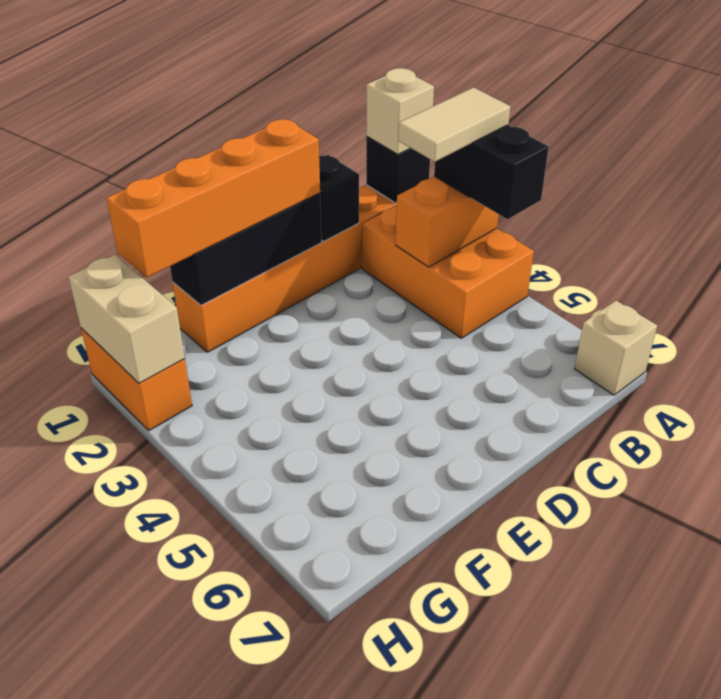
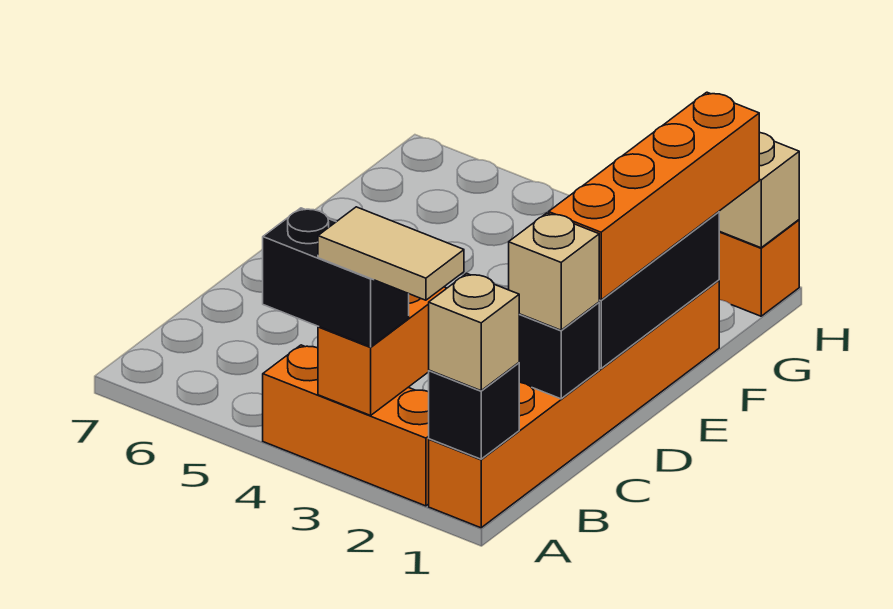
orange brick A2:B4 level 1 -> orange brick A2:A4 level 1
tan tile A3:B3 level 4 -> tan tile A2:A3 level 4
tan brick A7 level 1 -> tan brick C1 level 3

